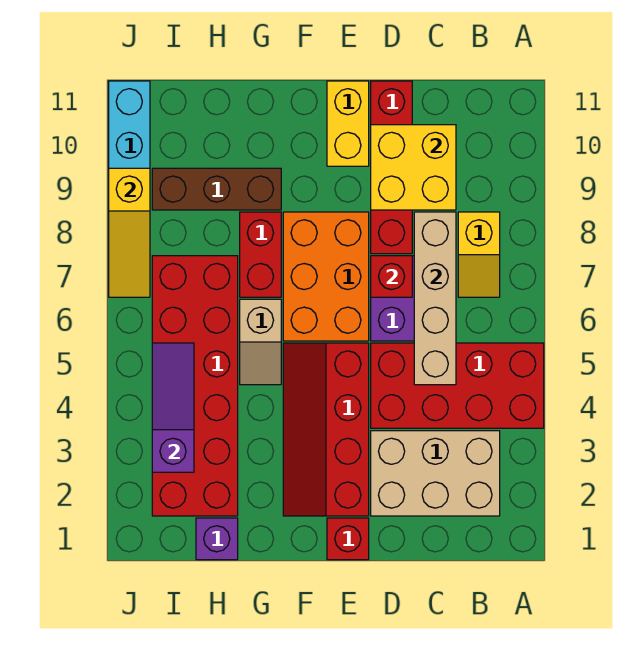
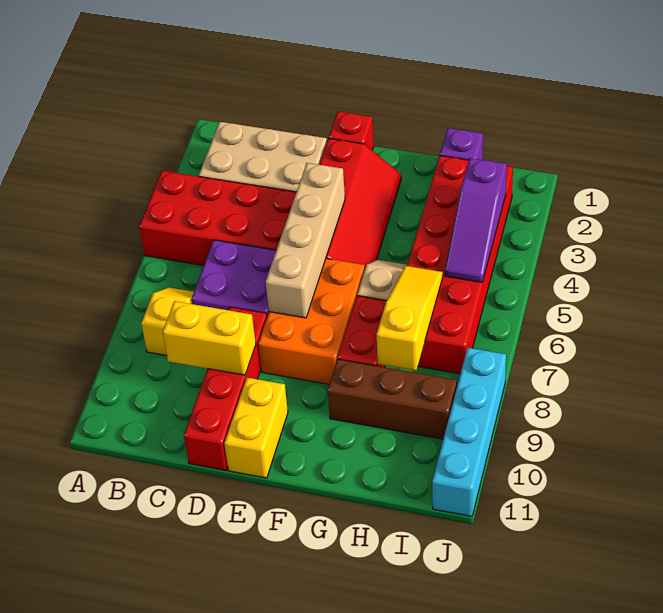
tan brick C5:C8 level 2 -> tan brick E4:E7 level 2
yellow brick C9:D10 level 2 -> yellow brick C9:D9 level 2
red brick D7 level 2 -> none
yellow slope J7:J9 level 2 top 9 -> yellow slope H6:H8 level 2 top 8

